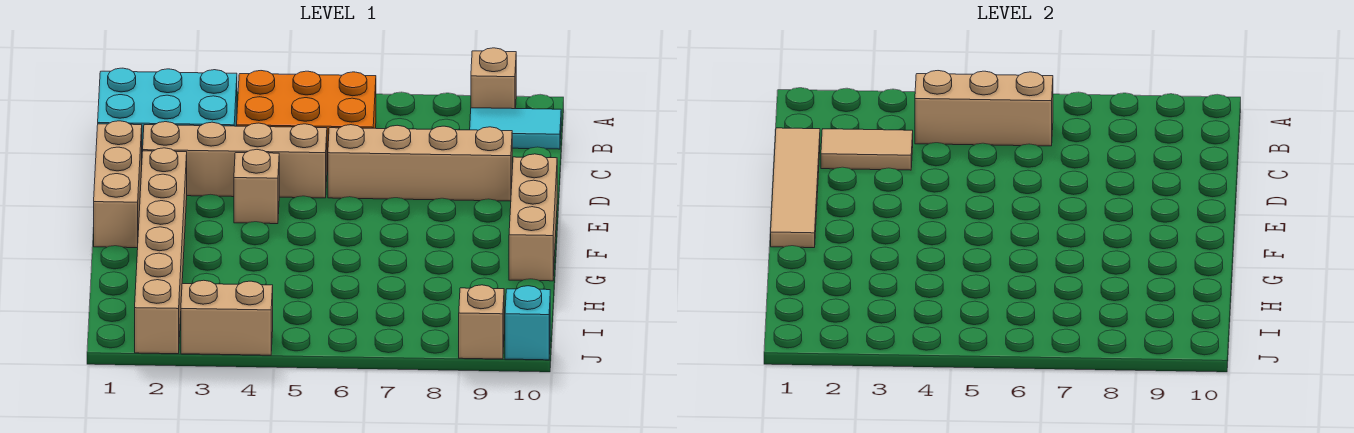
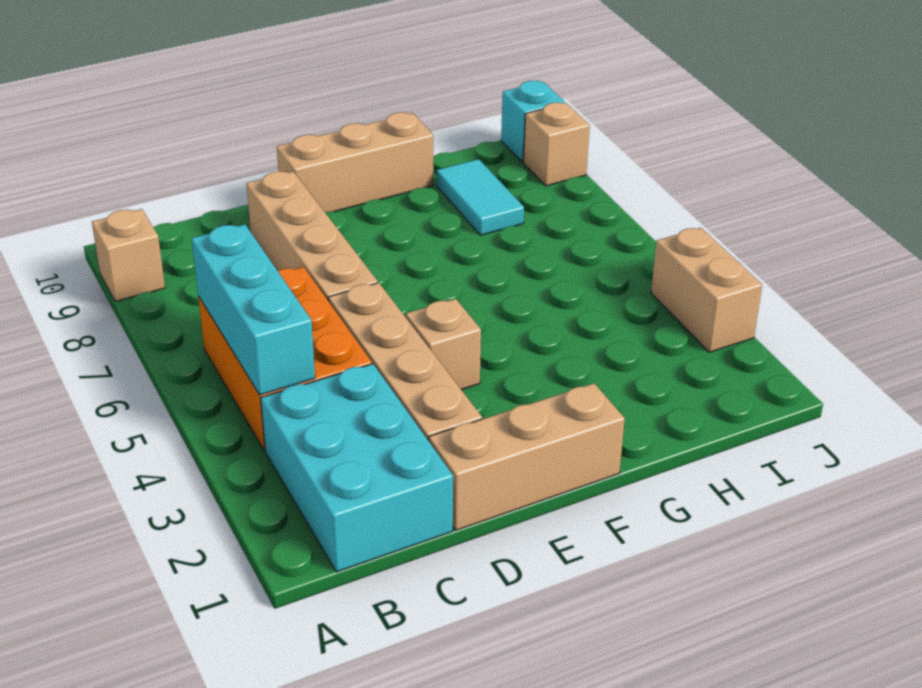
tan brick B4:B6 level 2 -> cyan brick B4:B6 level 2
cyan tile B9:B10 level 1 -> cyan tile H8:H9 level 1
tan tile C1:F1 level 2 -> none
tan tile C2:C3 level 2 -> none
tan brick E2:J2 level 1 -> none

